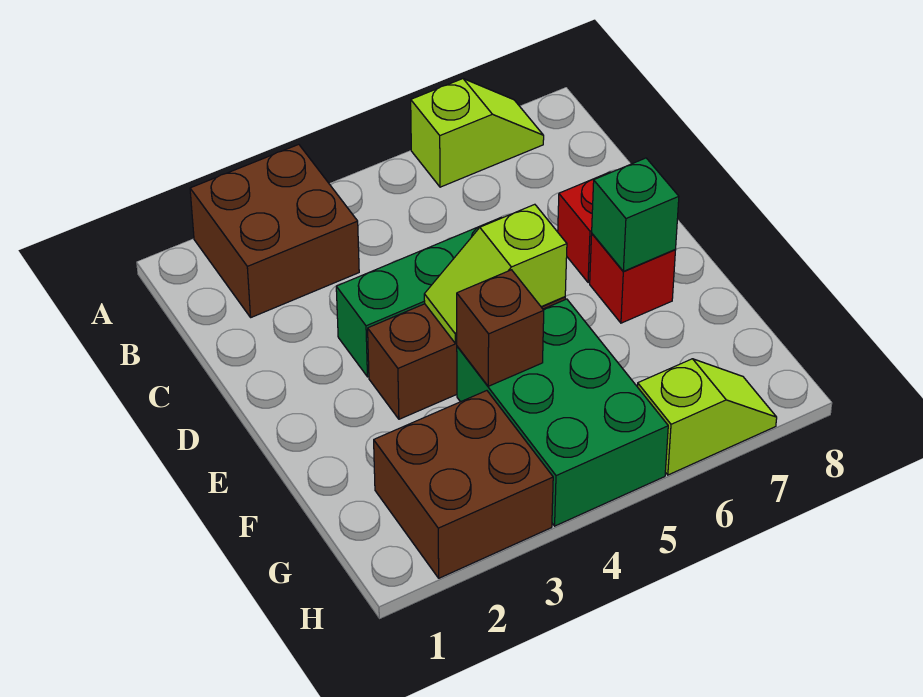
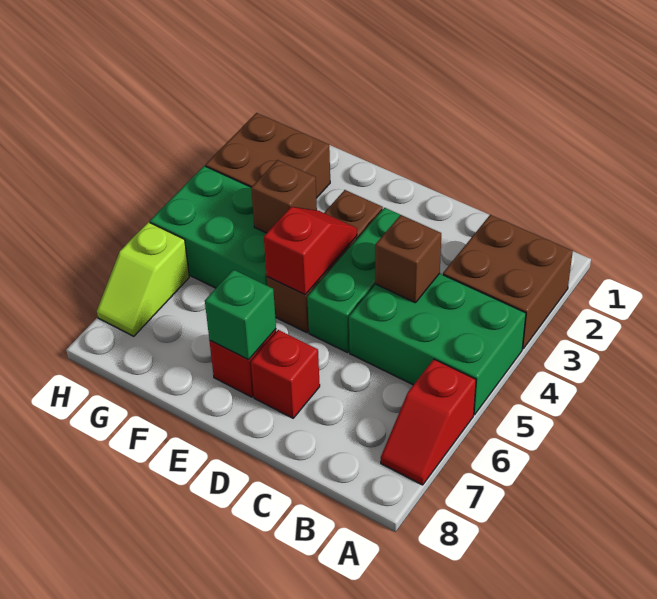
none -> green brick A4:C5 level 1
lime slope A6:A7 level 1 top 6 -> red slope A6:A7 level 1 top 6
none -> brown brick C4 level 2
lime slope E4:E5 level 2 top 5 -> red slope E4:E5 level 2 top 5

